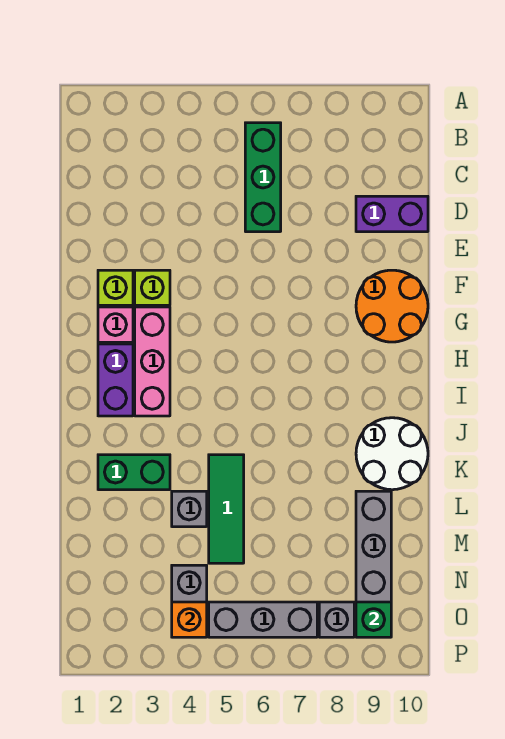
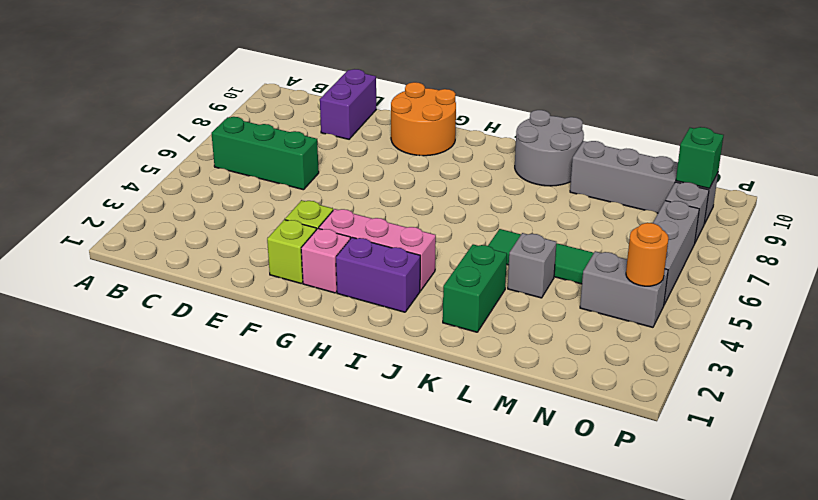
white round brick J9:K10 level 1 -> grey round brick J9:K10 level 1
orange brick O4 level 2 -> orange round brick O4 level 2

